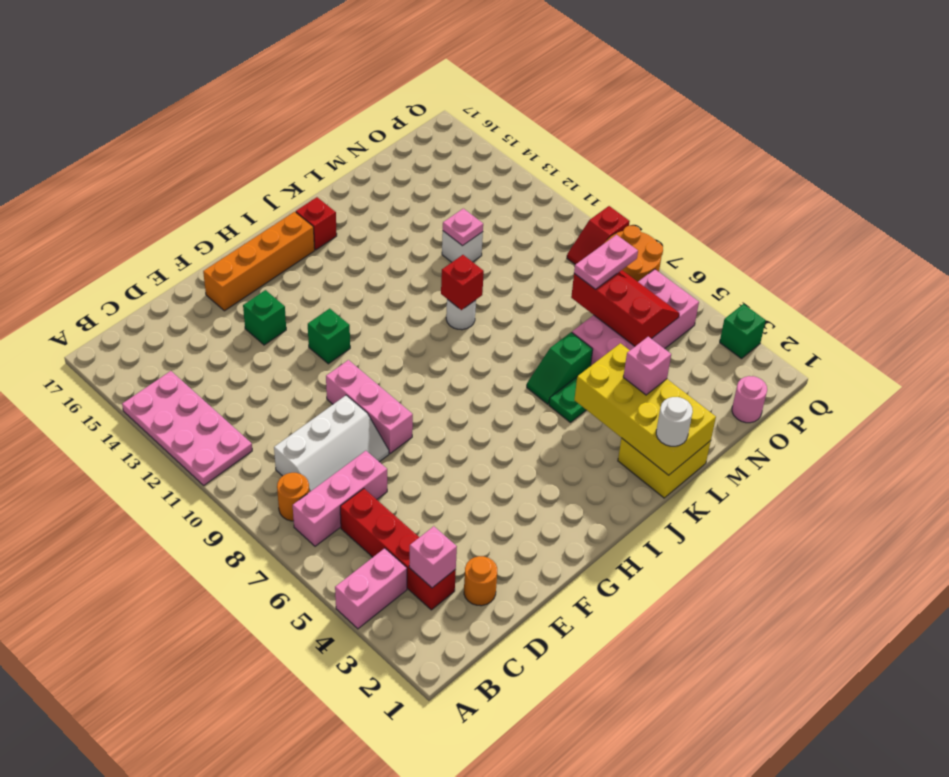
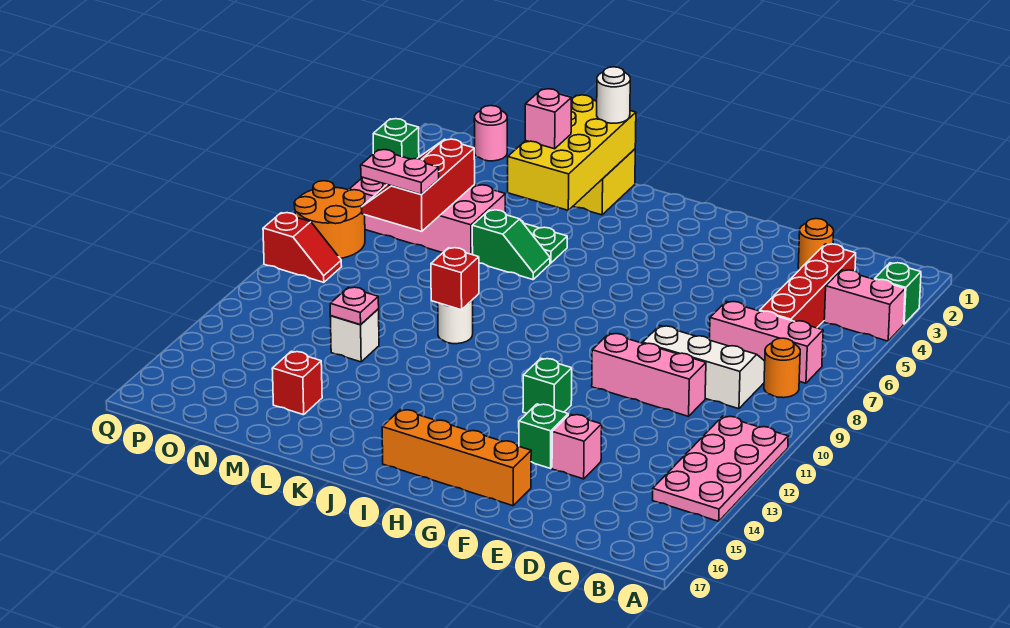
none -> green brick A3 level 1
pink brick C3 level 2 -> pink brick E14 level 1
pink brick F8:F10 level 1 -> pink brick D10:F10 level 1
red brick J16 level 1 -> red brick M15 level 1

